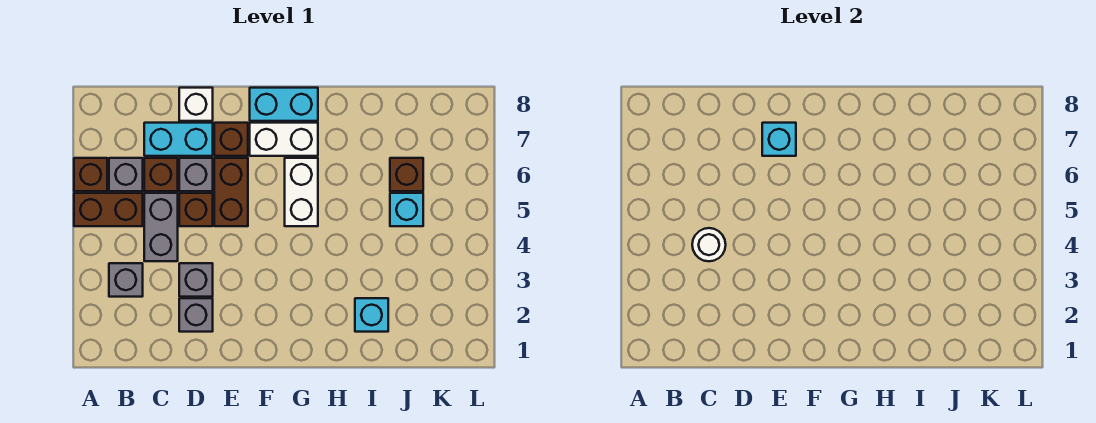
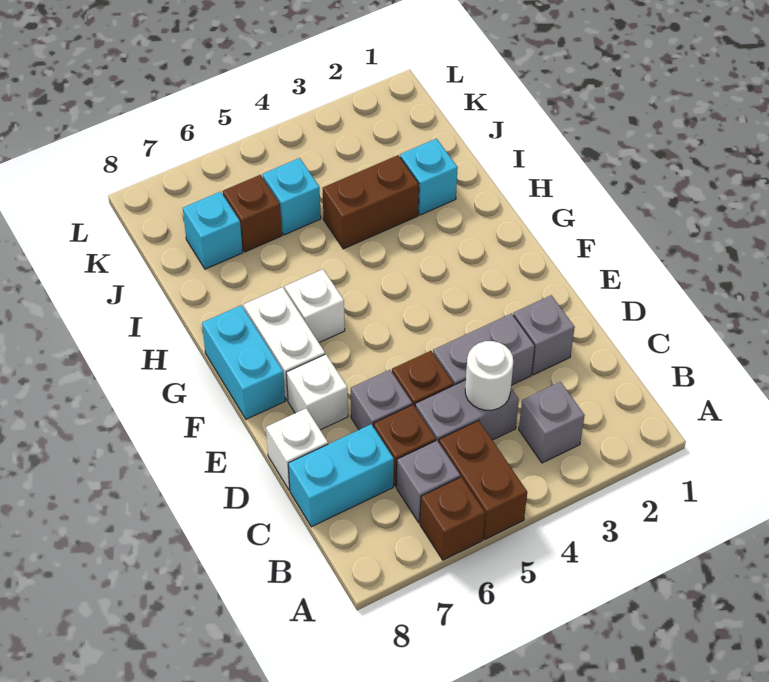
cyan brick C7:D7 level 1 -> cyan brick C7:C8 level 1
grey brick D3 level 1 -> grey brick D3:D4 level 1
brown brick E5:E6 level 1 -> brown brick I3:I4 level 1
brown brick E7 level 1 -> white brick E7 level 1
cyan brick E7 level 2 -> cyan brick J7 level 1
white brick G5:G6 level 1 -> white brick G6 level 1

